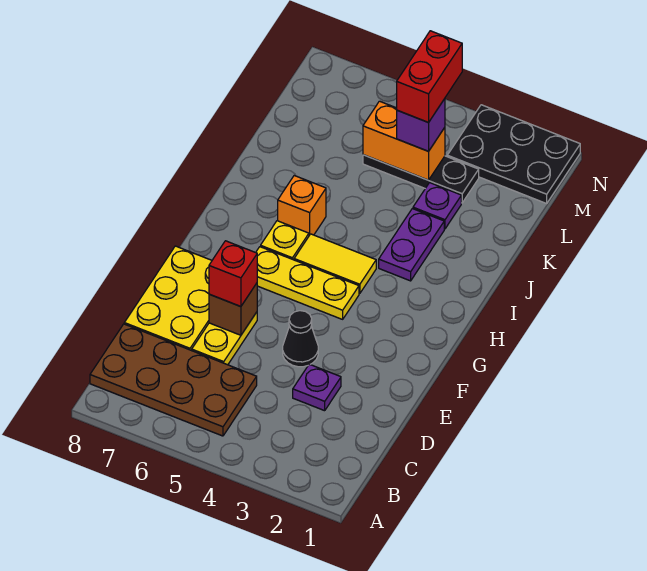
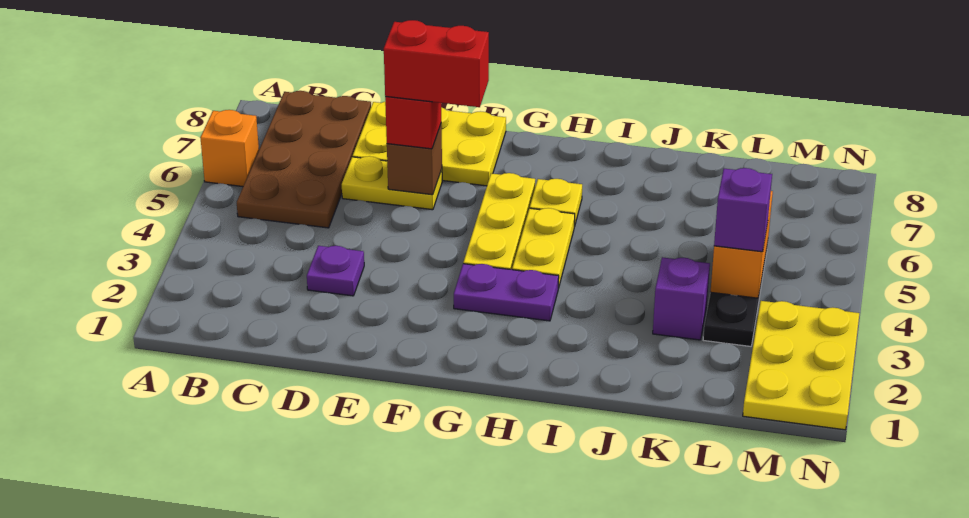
black cone E4 level 1 -> none
yellow tile H4:H5 level 1 -> yellow plate H4:H5 level 1
purple plate I3:J3 level 1 -> purple plate G3:H3 level 1
orange brick I6 level 1 -> orange brick A6 level 1
purple plate K3 level 1 -> purple brick K3 level 1
red brick L4:M4 level 4 -> red brick E6:F6 level 4
black plate M1:N3 level 1 -> yellow plate M1:N3 level 1

